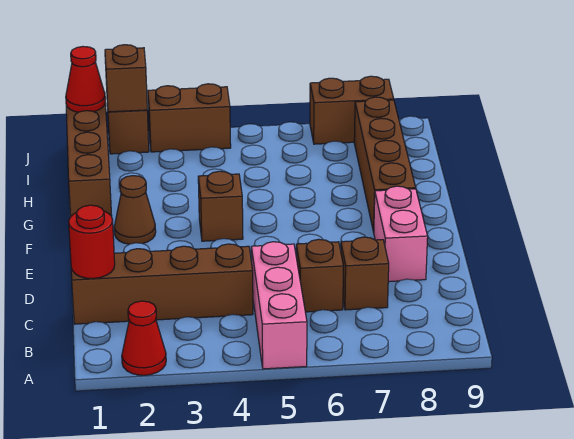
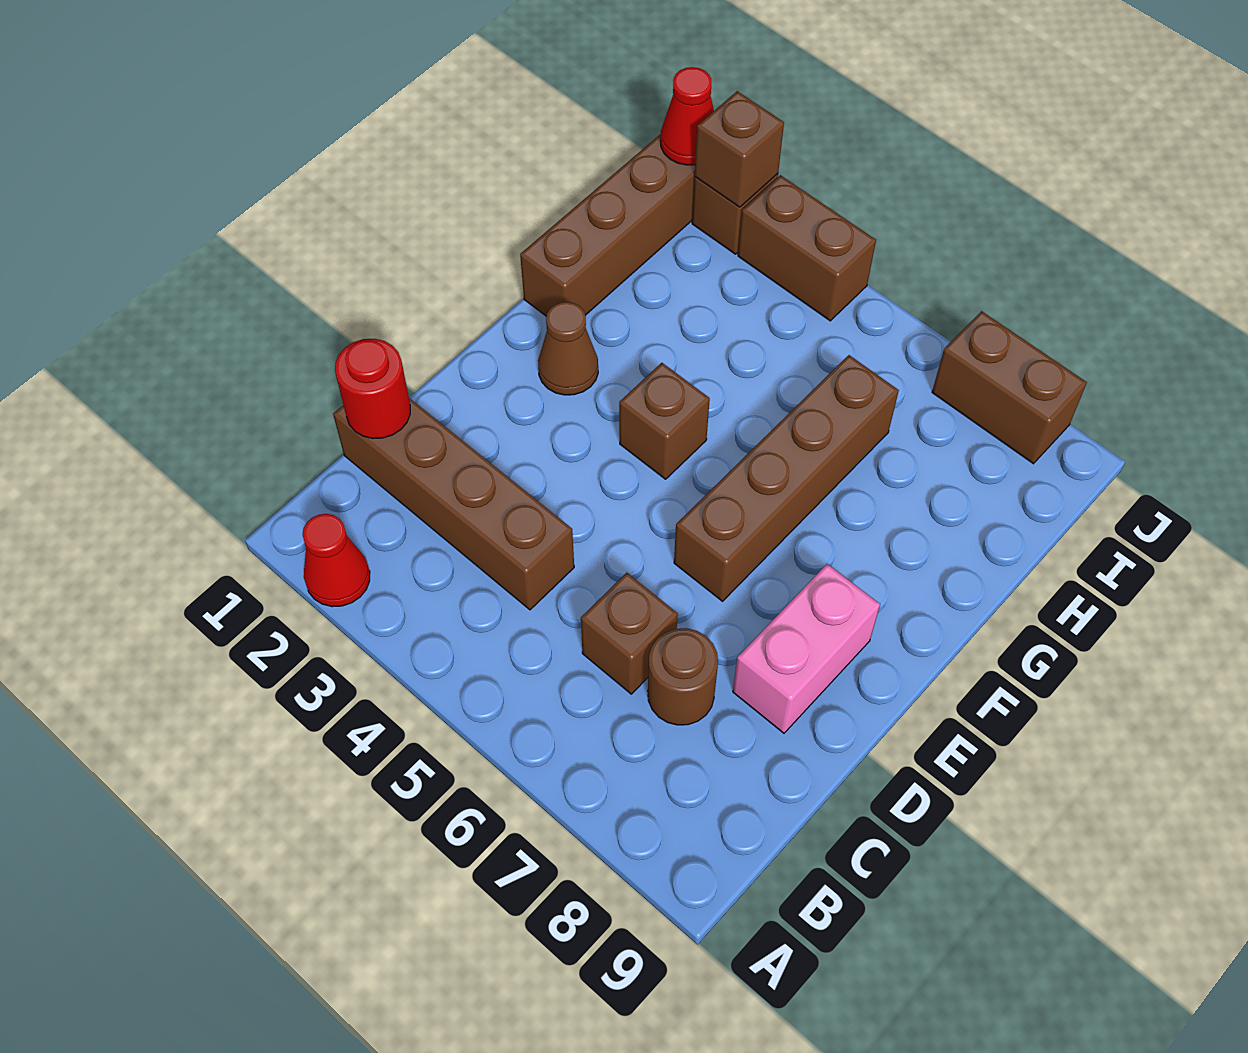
pink brick A5:C5 level 1 -> none
brown brick C7 level 1 -> brown round brick C7 level 1
brown brick F8:I8 level 1 -> brown brick E6:H6 level 1

